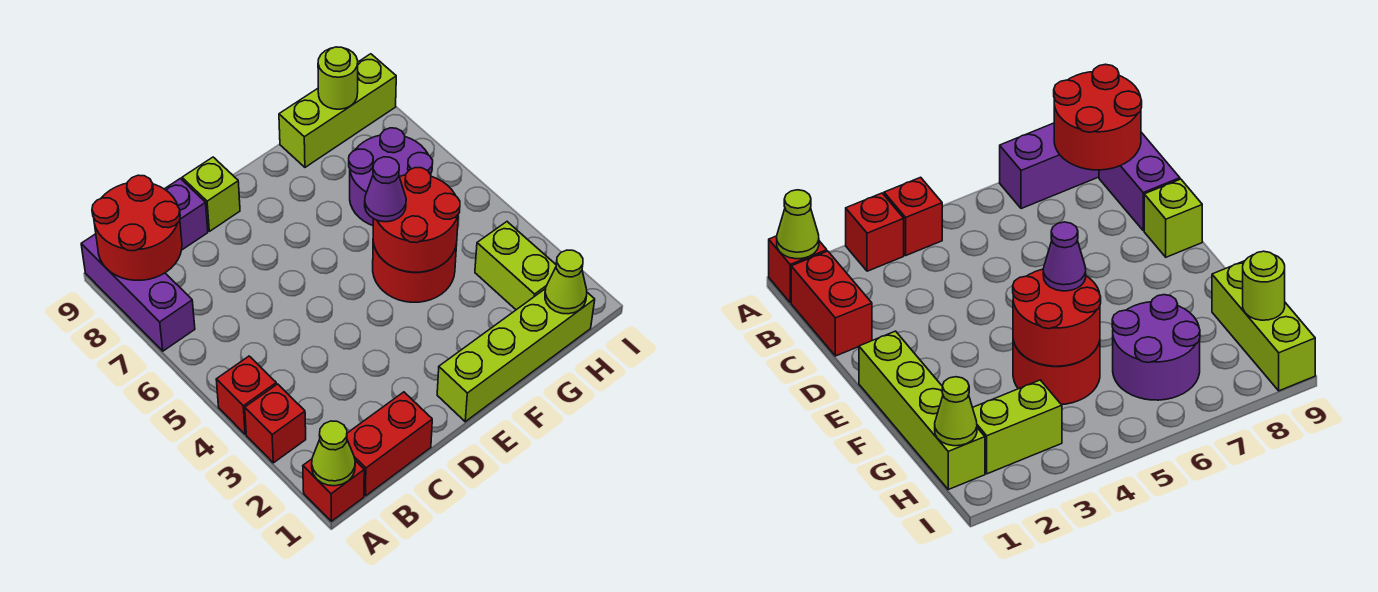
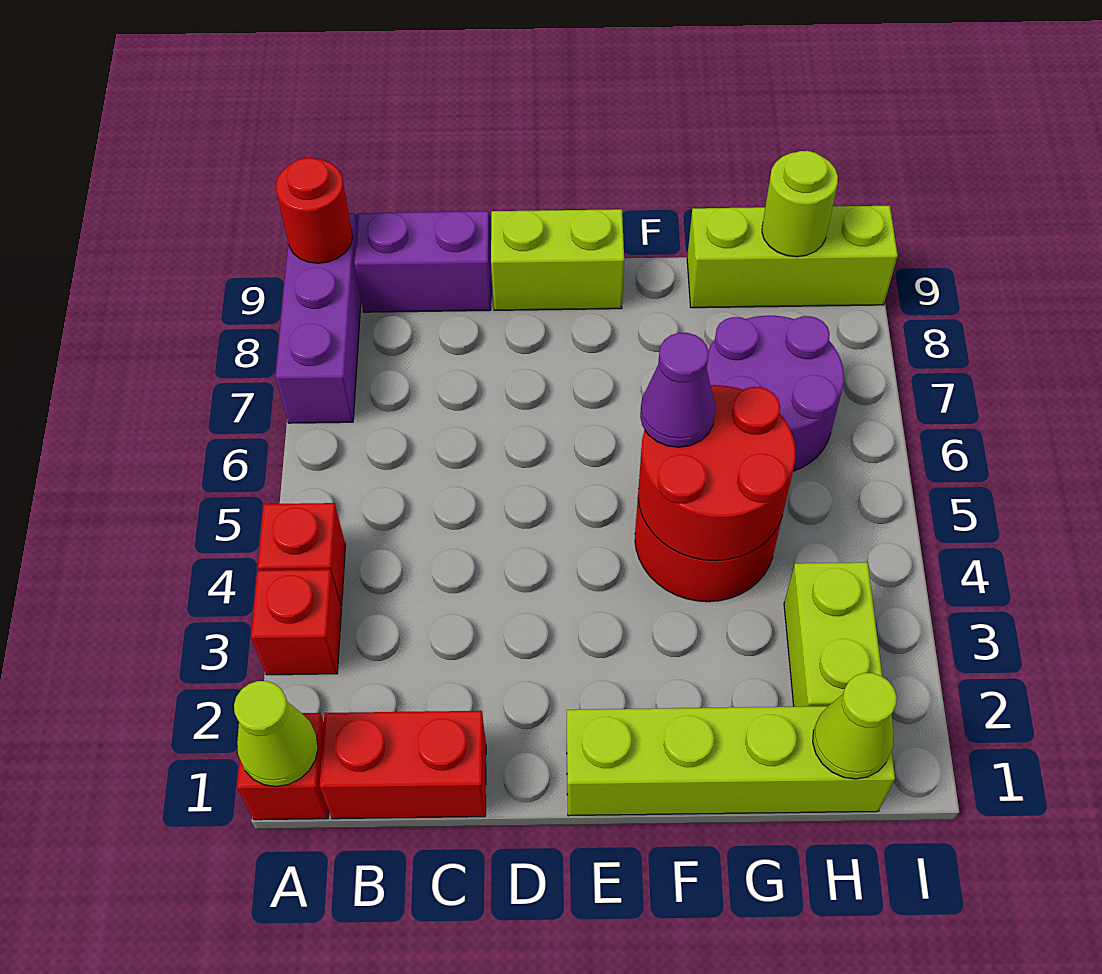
red round brick A8:B9 level 2 -> red round brick A9 level 2
lime brick D9 level 1 -> lime brick D9:E9 level 1

